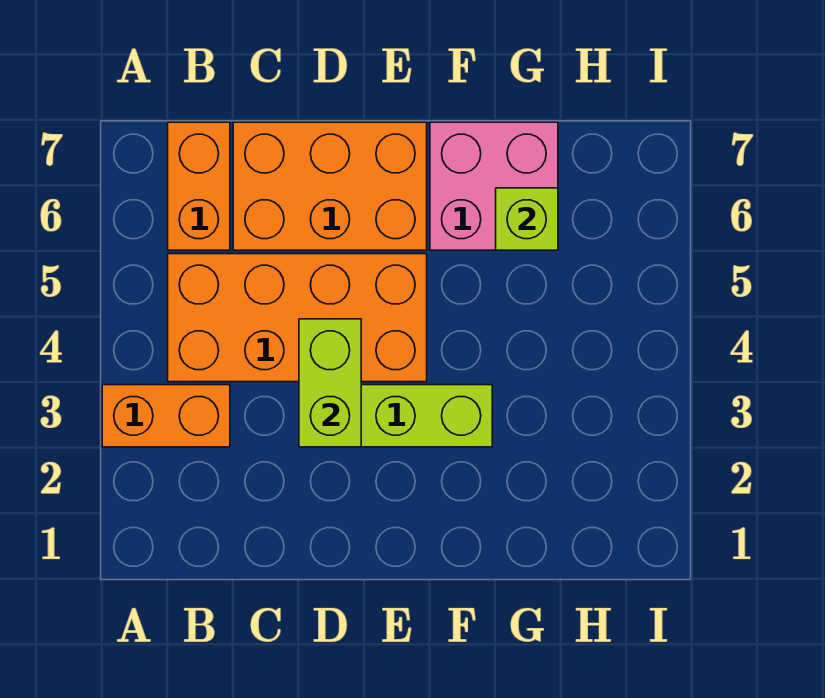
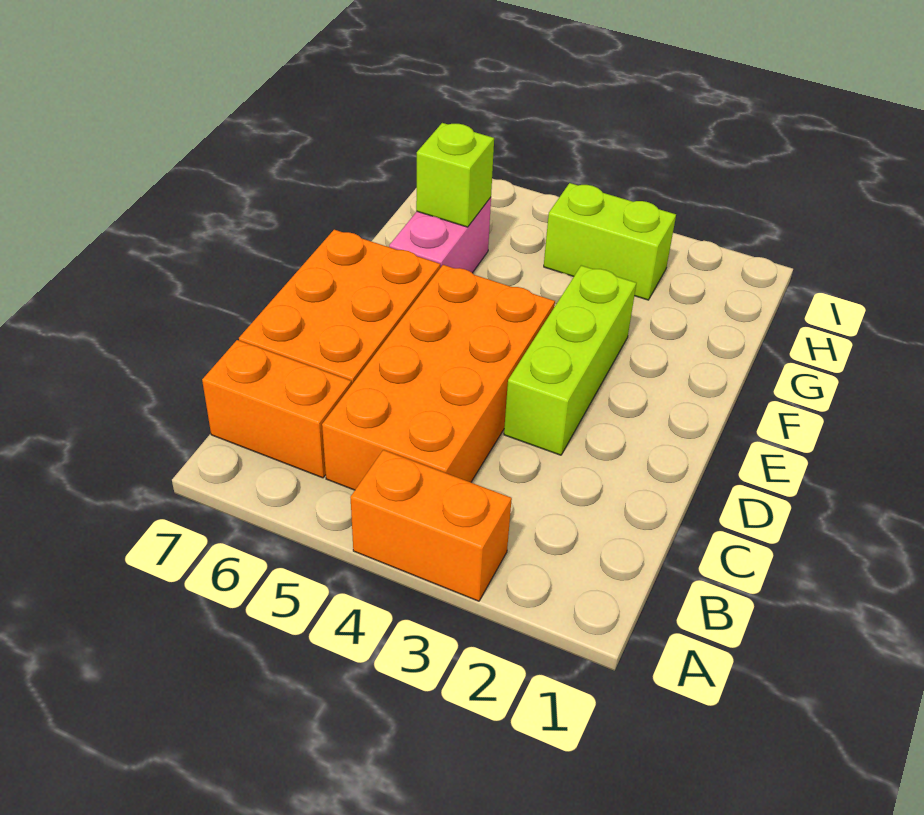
orange brick A3:B3 level 1 -> orange brick A3:A4 level 1
lime brick D3:D4 level 2 -> lime brick H3:H4 level 1
pink brick F6:G7 level 1 -> pink brick F6:G6 level 1

